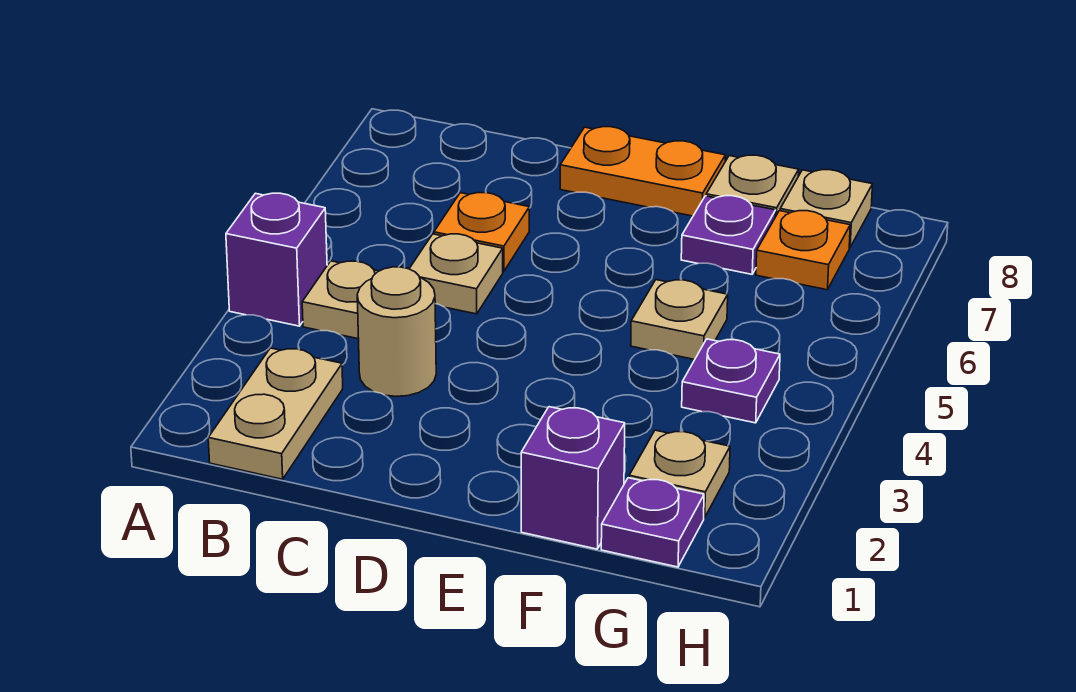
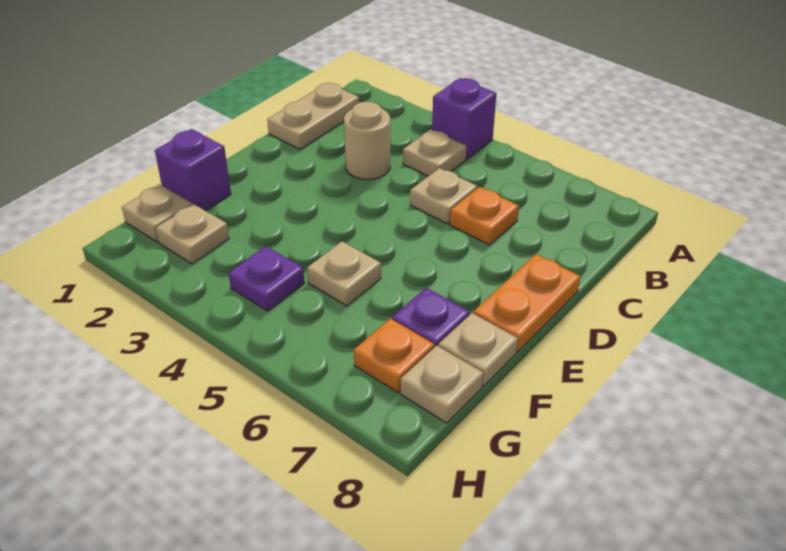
tan plate B1:B2 level 1 -> tan plate B1:C1 level 1
purple plate G1 level 1 -> tan plate G1 level 1

